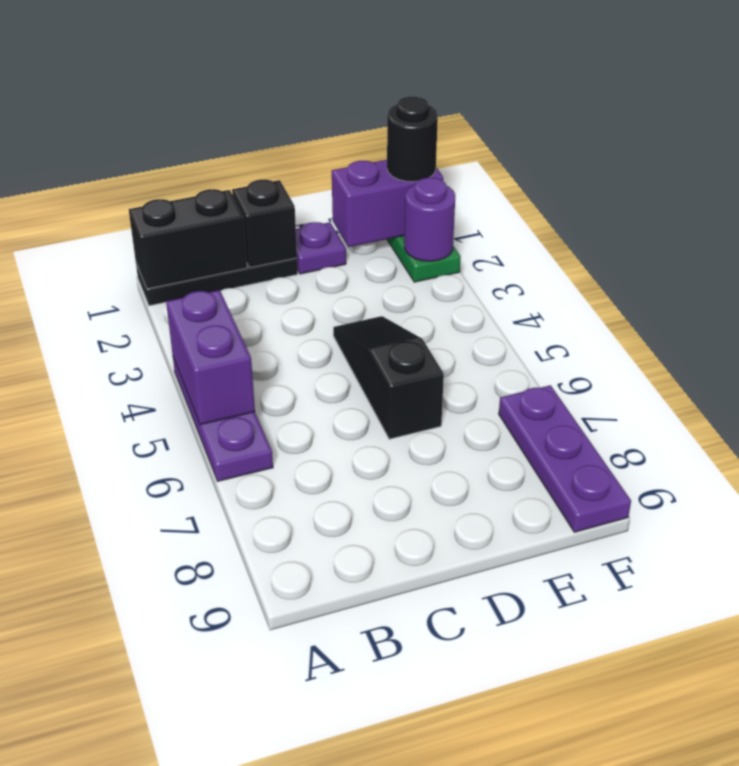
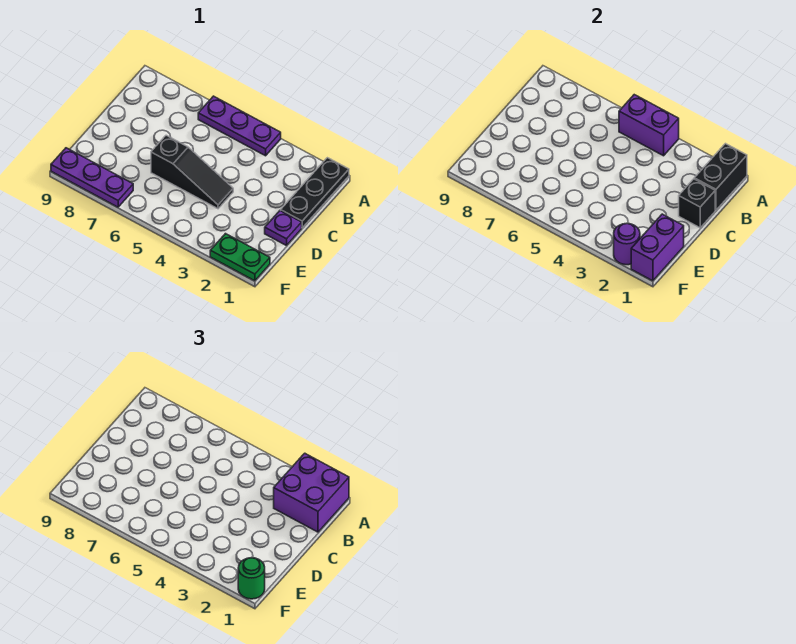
none -> purple brick A1:B2 level 3
black round brick F1 level 3 -> green round brick F1 level 3

